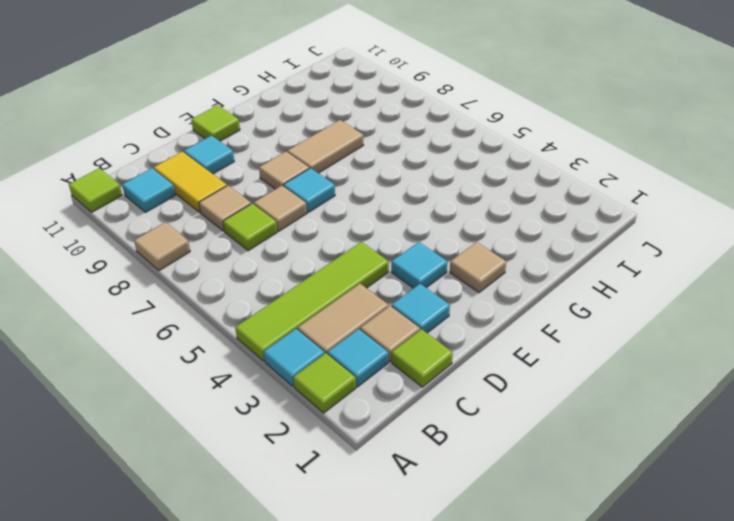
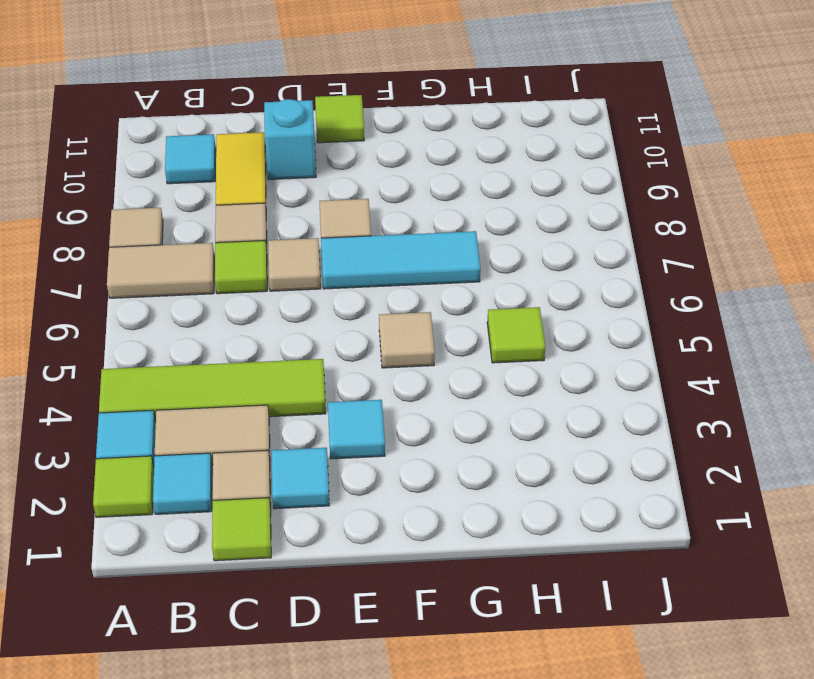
lime tile A11 level 1 -> lime tile H5 level 1
cyan tile D10 level 1 -> cyan brick D10 level 1
cyan tile E7 level 1 -> cyan tile E7:G7 level 1
tan tile F2 level 1 -> tan tile F5 level 1
tan tile F8:G8 level 1 -> tan tile A7:B7 level 1

